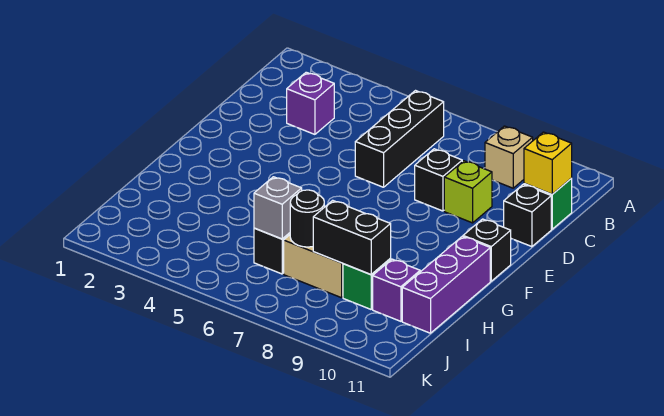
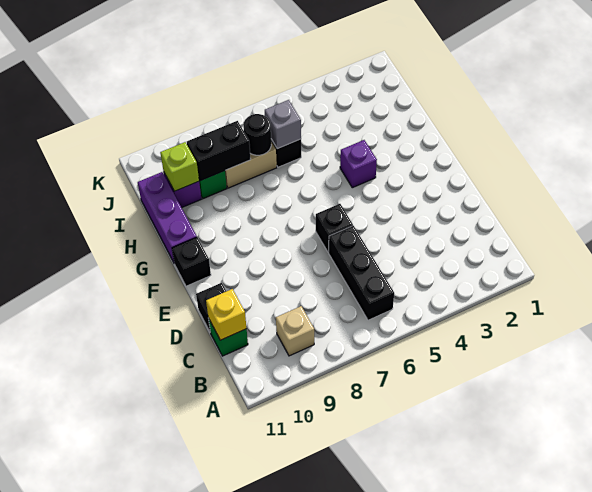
purple brick C3 level 1 -> purple brick G4 level 1
black brick D8 level 1 -> black brick E6 level 1
lime brick D9 level 1 -> lime brick I10 level 2

